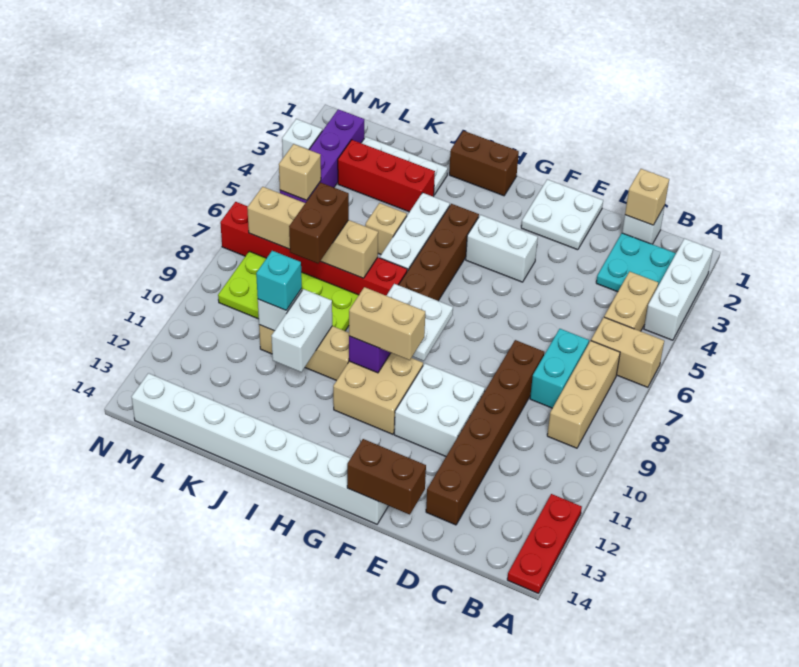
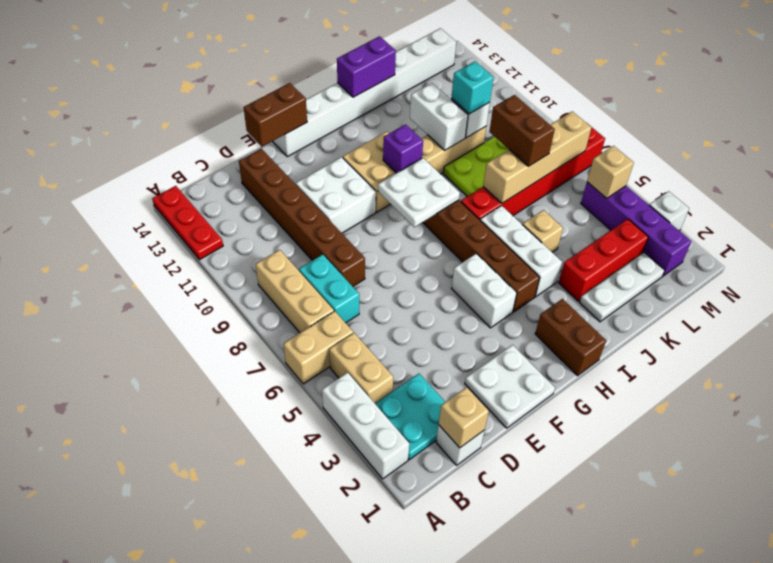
white brick F4:G4 level 1 -> white brick G4:G5 level 1
tan brick G10:H10 level 3 -> none
brown brick H1:I1 level 1 -> brown brick H1:H2 level 1
none -> purple brick I14:J14 level 2

